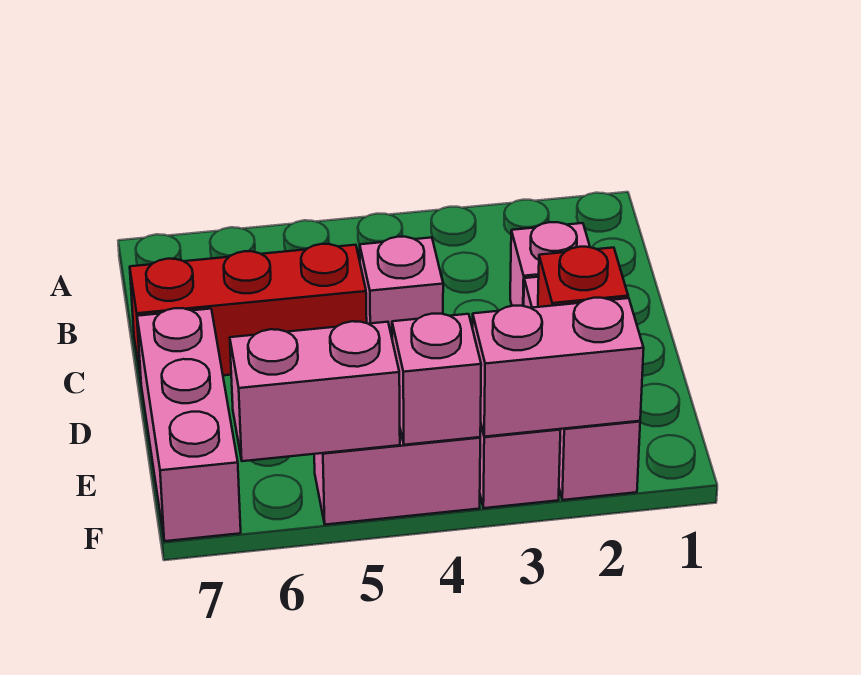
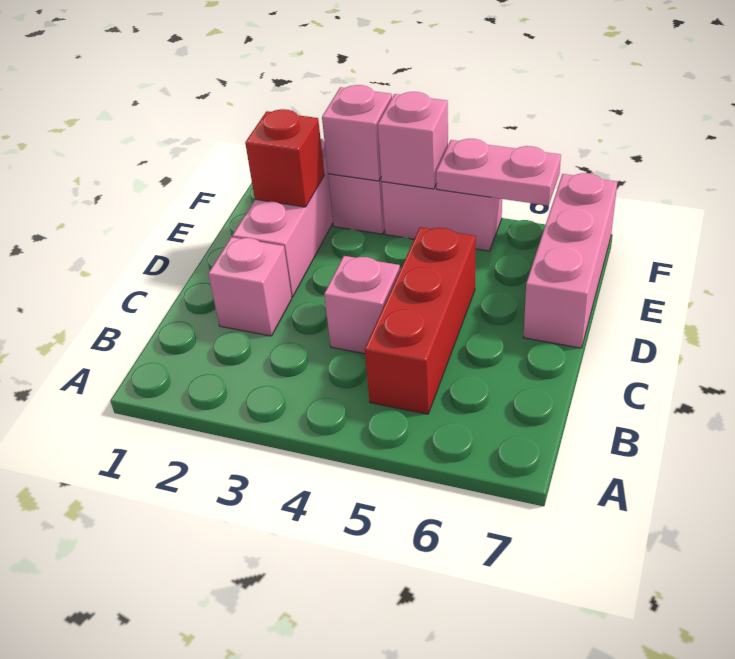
red brick C5:C7 level 1 -> red brick B5:D5 level 1
pink brick F2:F3 level 2 -> pink brick F3 level 2
pink brick F5:F6 level 2 -> pink plate F5:F6 level 2

